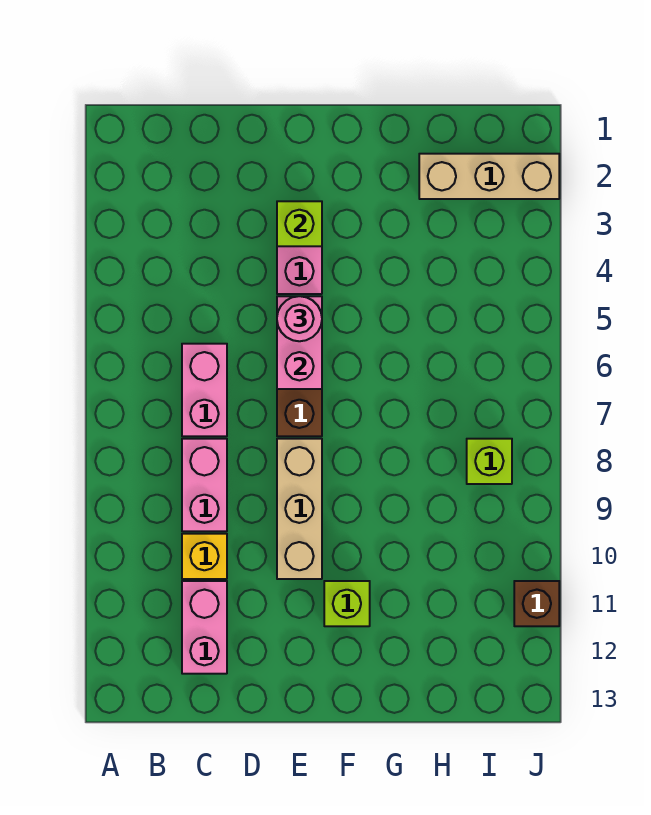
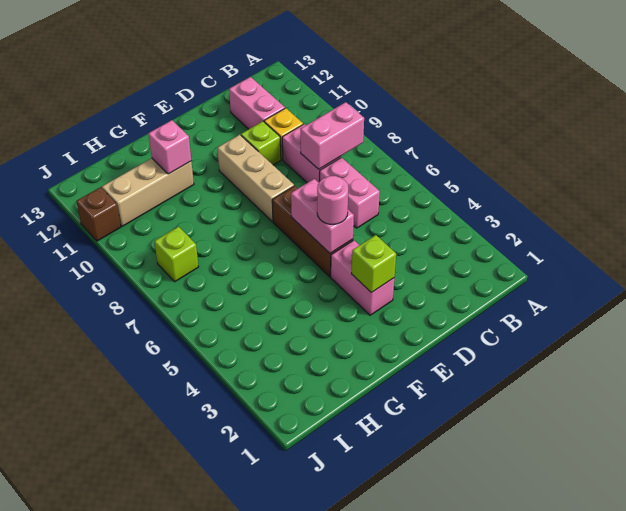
none -> pink brick B8:C8 level 2
lime brick F11 level 1 -> lime brick D10 level 1
none -> pink brick G11 level 2
tan brick H2:J2 level 1 -> tan brick G11:I11 level 1

